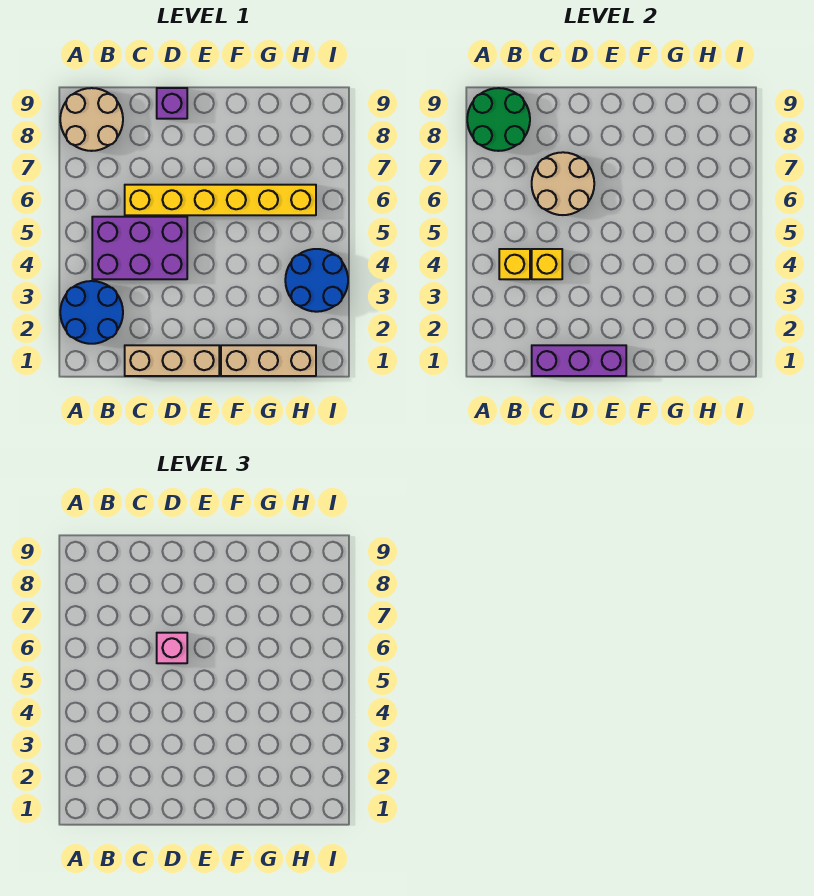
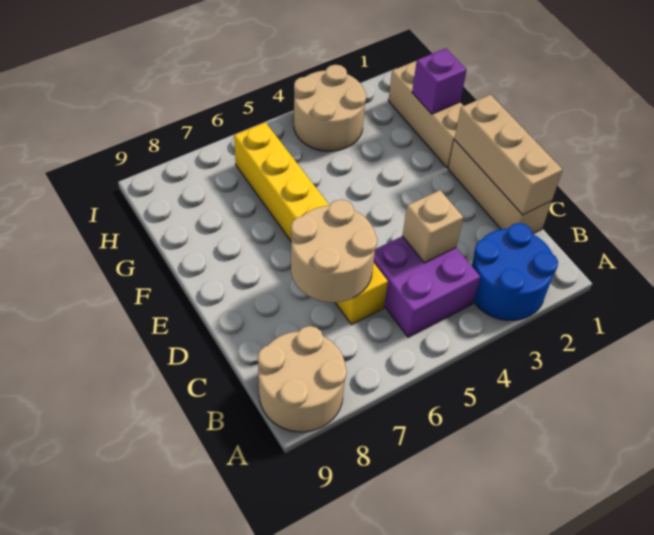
green round brick A8:B9 level 2 -> none
purple brick B4:D5 level 1 -> purple brick B4:C5 level 1
yellow brick B4 level 2 -> none
purple brick C1:E1 level 2 -> tan brick C1:E1 level 2
yellow brick C4 level 2 -> tan brick C4 level 2
pink brick D6 level 3 -> none
purple brick D9 level 1 -> purple brick G1 level 2
blue round brick H3:I4 level 1 -> tan round brick H3:I4 level 1

